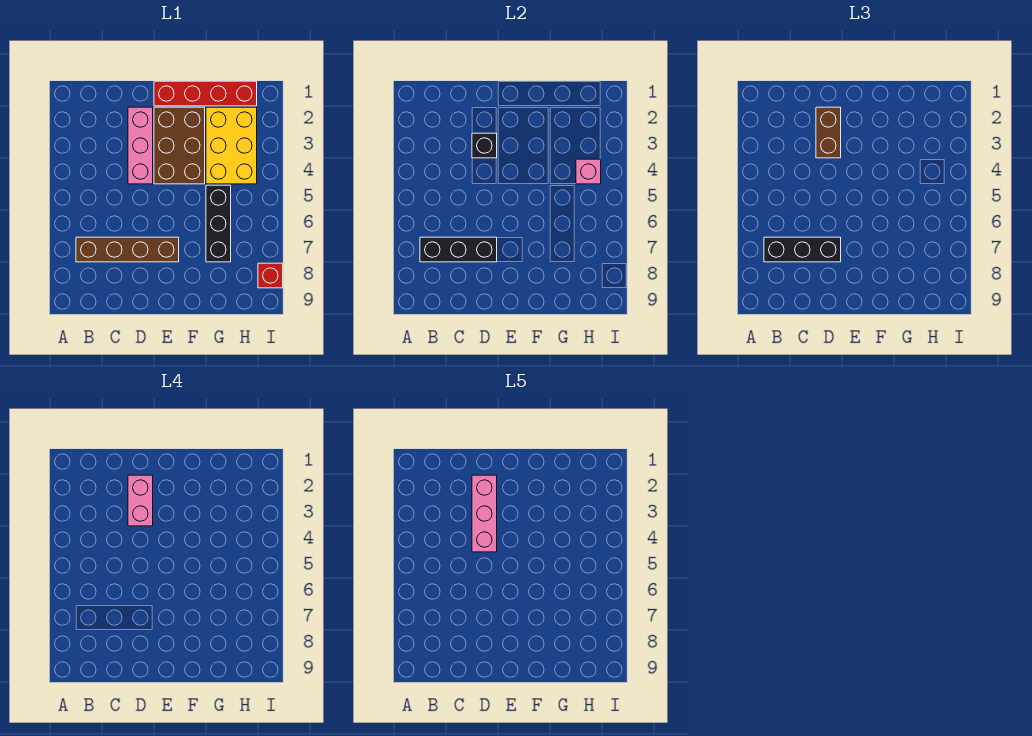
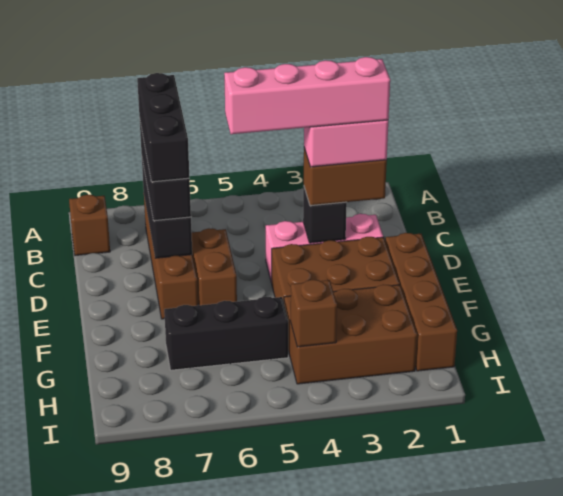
none -> black brick B7:D7 level 4
none -> brown brick B9 level 1
pink brick D2:D4 level 5 -> pink brick D2:D5 level 5
none -> brown brick D6:E6 level 1
red brick E1:H1 level 1 -> brown brick E1:H1 level 1
yellow brick G2:H4 level 1 -> brown brick G2:H4 level 1
pink brick H4 level 2 -> brown brick H4 level 2
red brick I8 level 1 -> none

